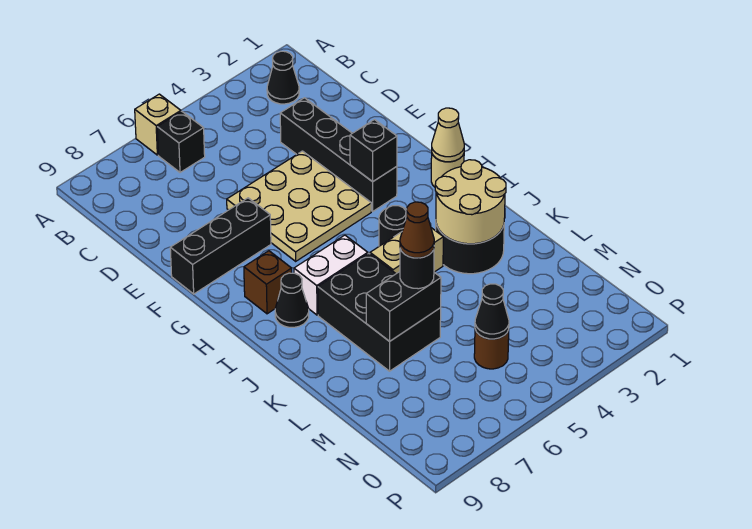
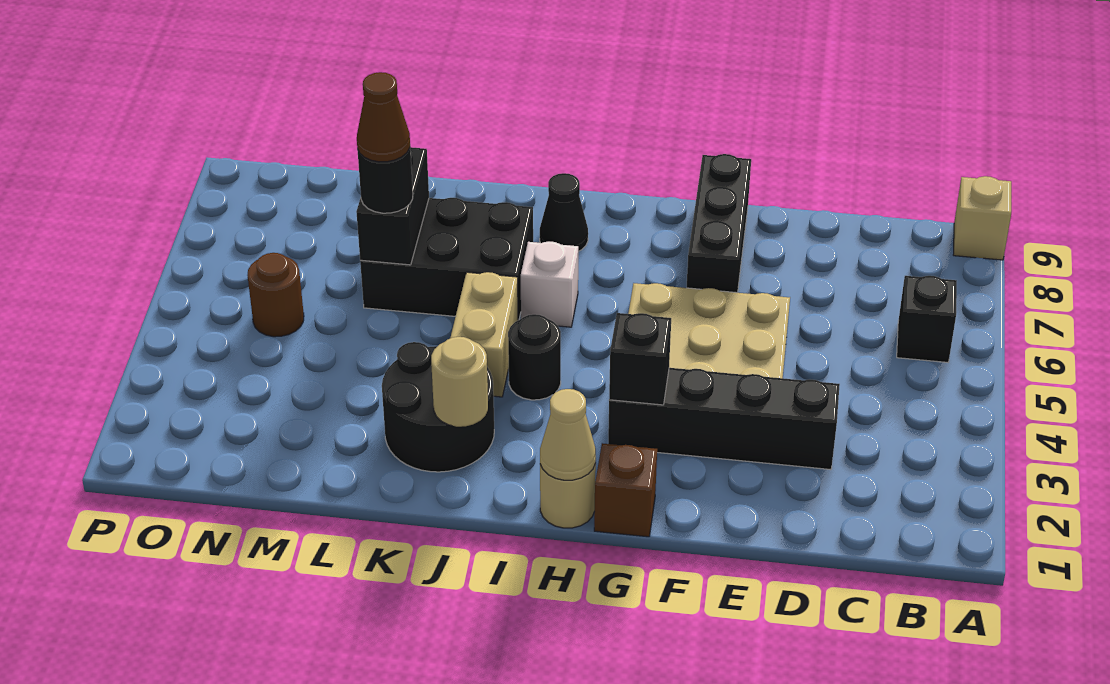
tan brick A6 level 1 -> tan brick A9 level 1
black cone B2 level 1 -> none
brown brick H8 level 1 -> brown brick G1 level 1
white brick I6:I7 level 1 -> white brick I6 level 1
tan round brick J2:K3 level 2 -> tan round brick J2 level 2
black cone N5 level 2 -> none

